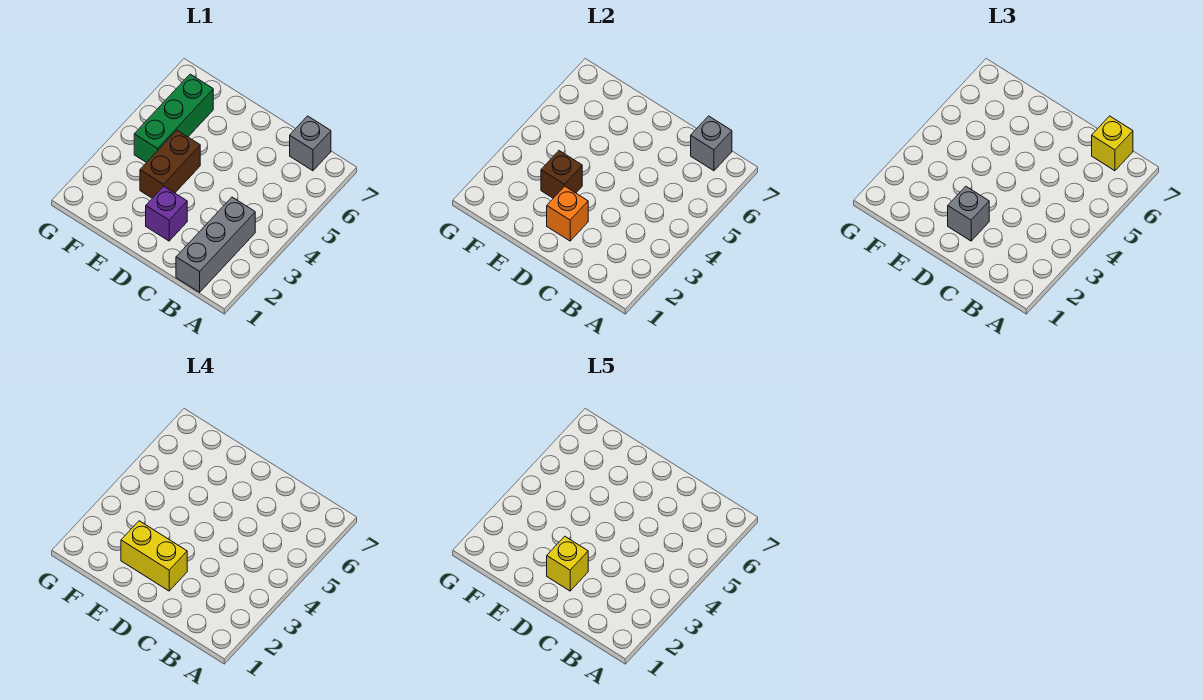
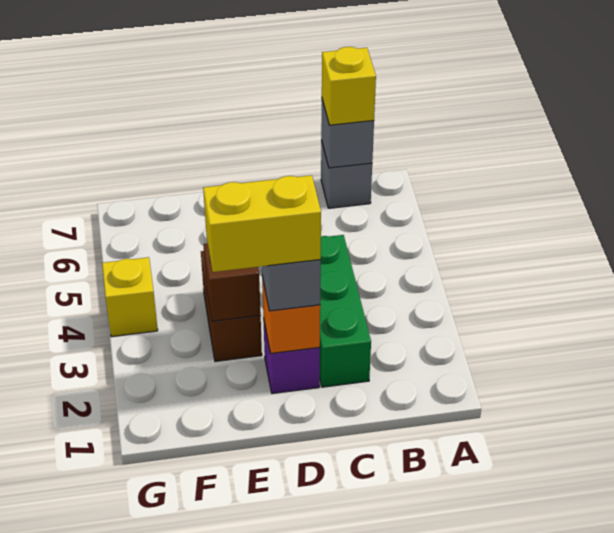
grey brick B1:B3 level 1 -> none
yellow brick D2 level 5 -> yellow brick G4 level 1
green brick F4:F6 level 1 -> green brick C2:C4 level 1

